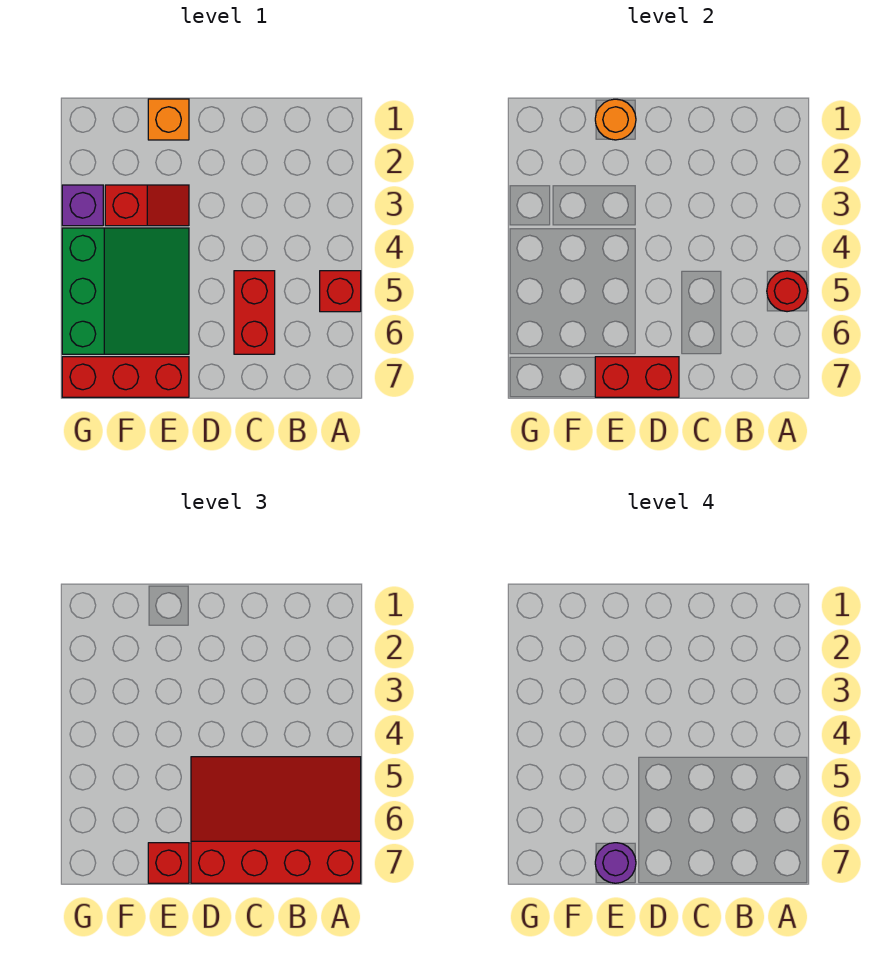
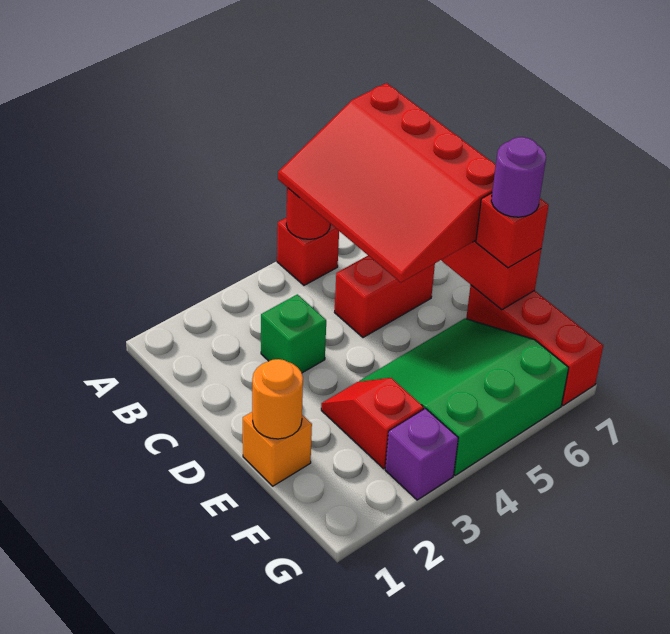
none -> green brick C3 level 1

